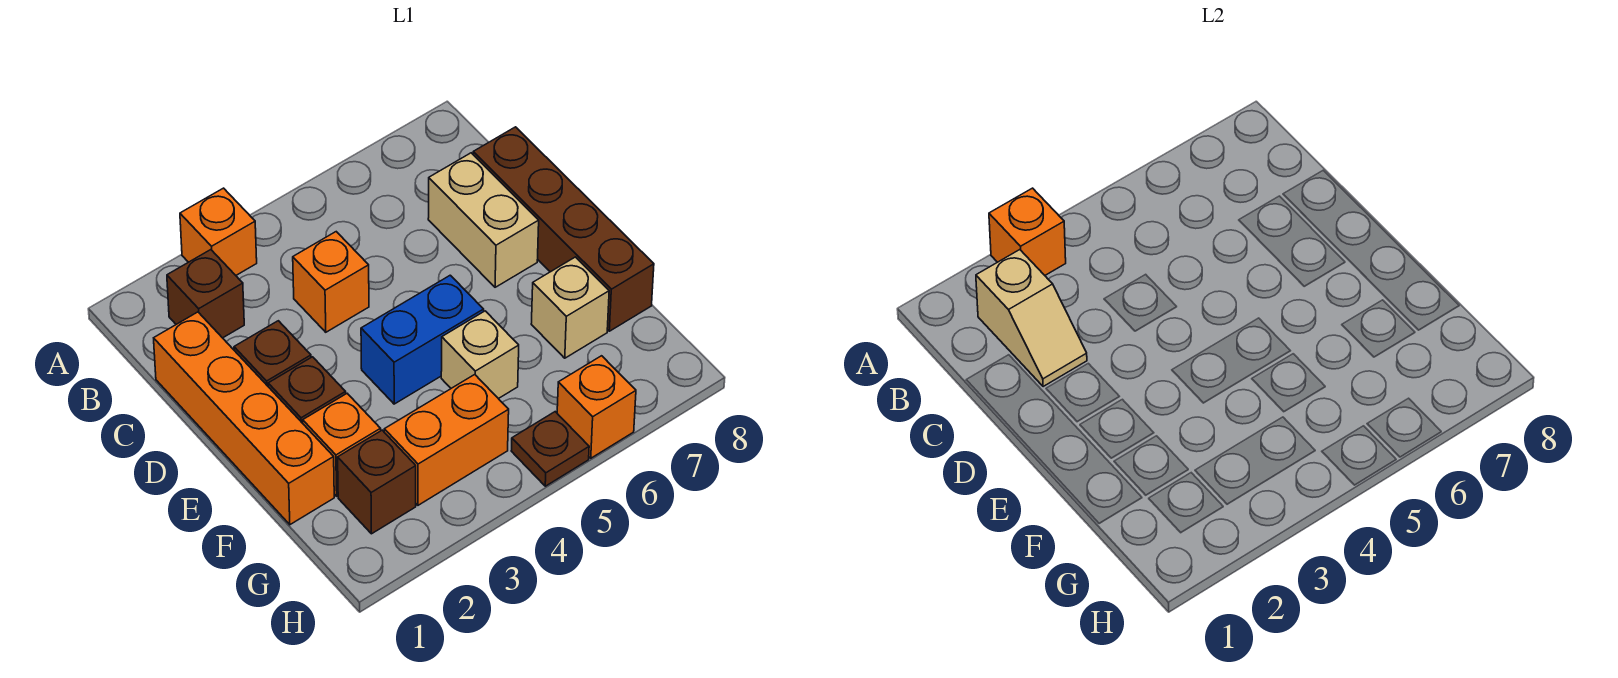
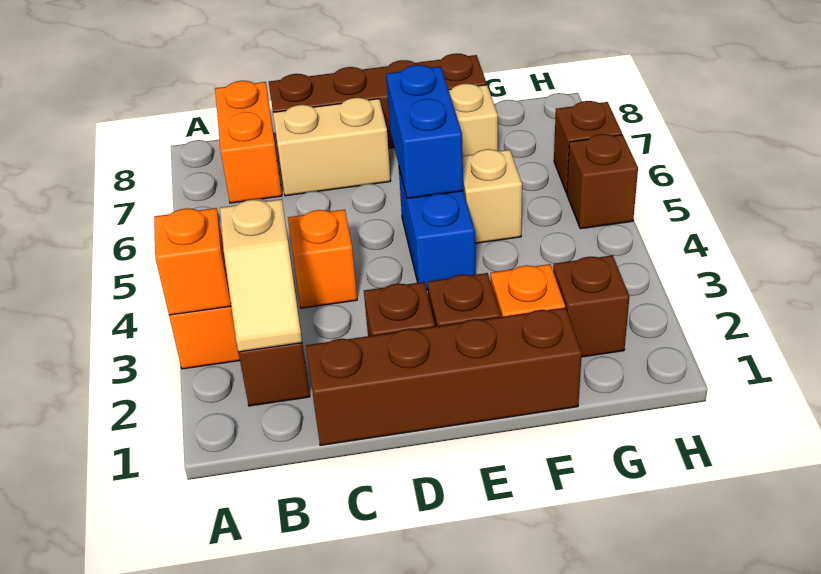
tan slope B2:C2 level 2 top B -> tan slope B2:B3 level 2 top 3
orange brick C1:F1 level 1 -> brown brick C1:F1 level 1
none -> blue brick E5:E6 level 2
orange brick G3:G4 level 1 -> orange brick B7:B8 level 1
brown plate H5 level 1 -> brown brick H5 level 1
orange brick H6 level 1 -> brown brick H6 level 1

